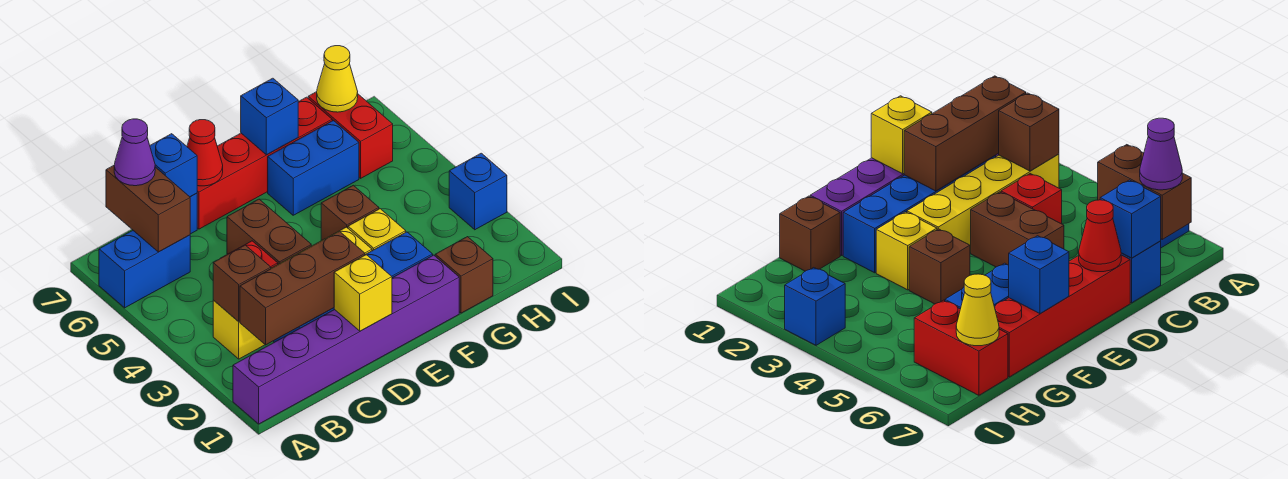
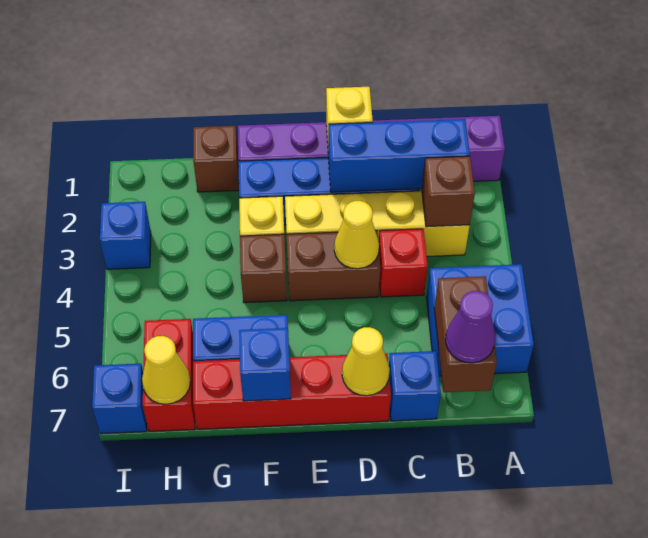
blue brick A6:B6 level 1 -> blue brick A5:B6 level 1
brown brick B2:D2 level 2 -> blue brick B2:D2 level 2
blue brick C7 level 2 -> blue brick I7 level 1
brown brick D4:D5 level 1 -> brown brick D4:E4 level 1
none -> yellow cone D4 level 2
red cone D7 level 2 -> yellow cone D7 level 2

